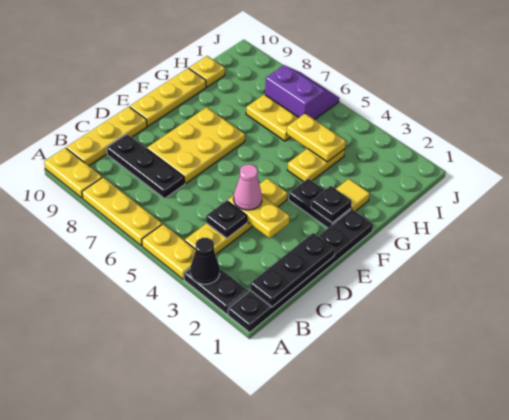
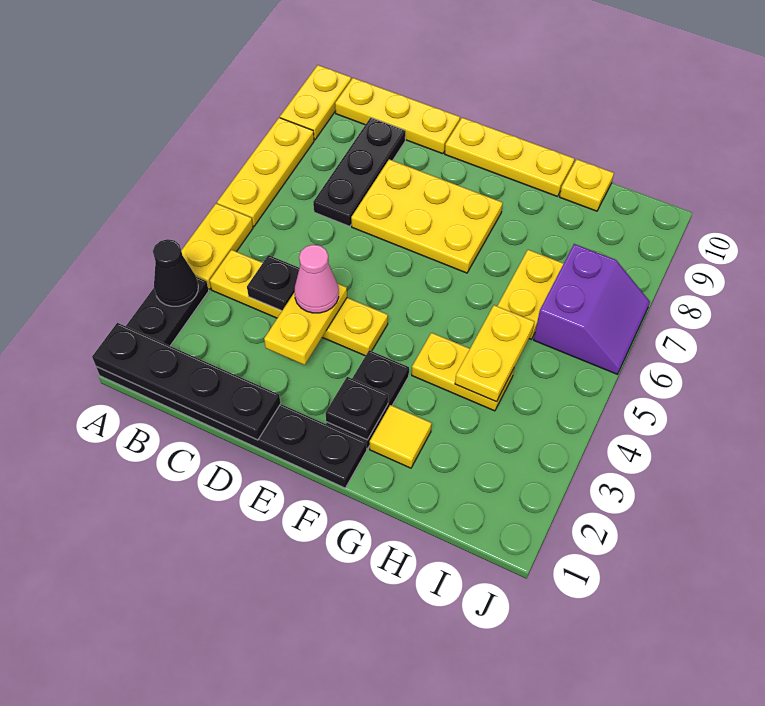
black plate B1:D1 level 2 -> black plate A1:D1 level 2

